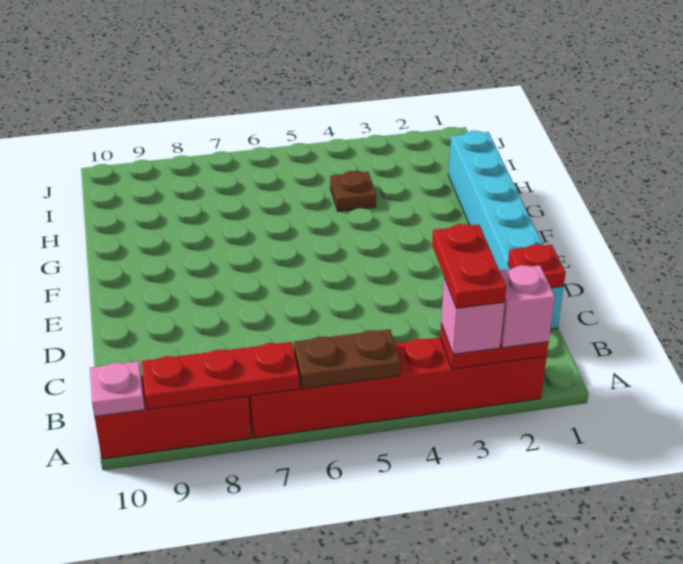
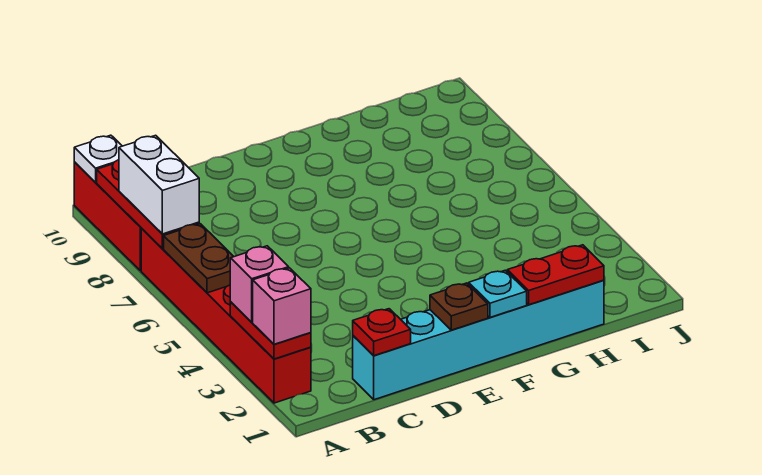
red plate A3:B3 level 4 -> red plate G1:H1 level 2
none -> white brick A7:A8 level 3
pink plate A10 level 2 -> white plate A10 level 2
none -> cyan plate F1 level 2
brown plate H4 level 1 -> brown plate E1 level 2

